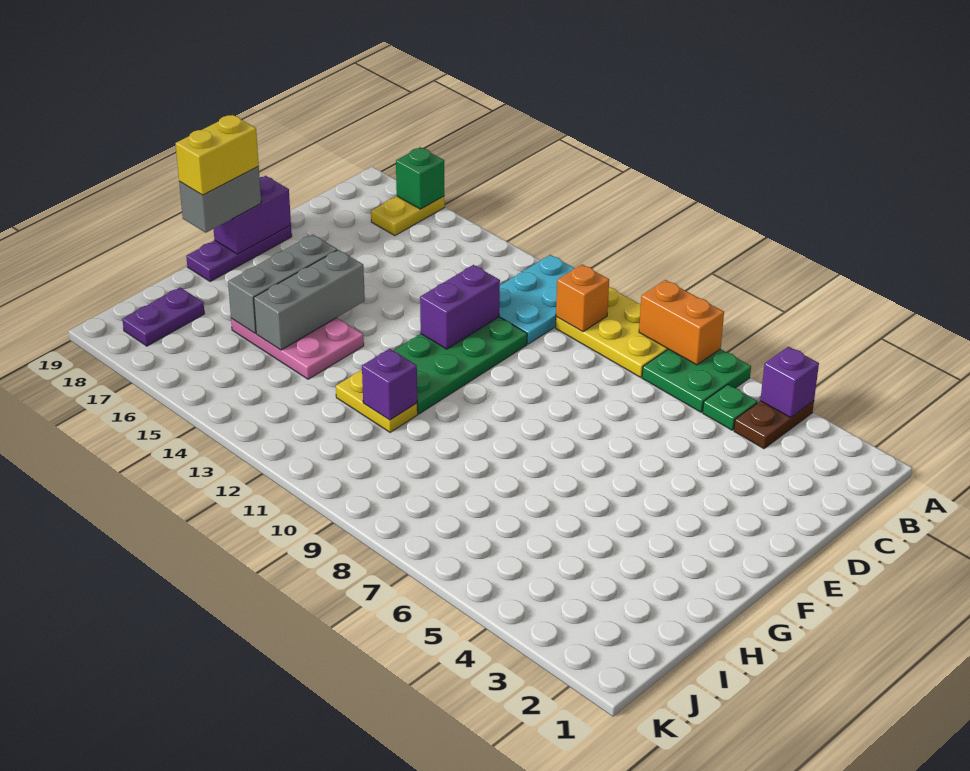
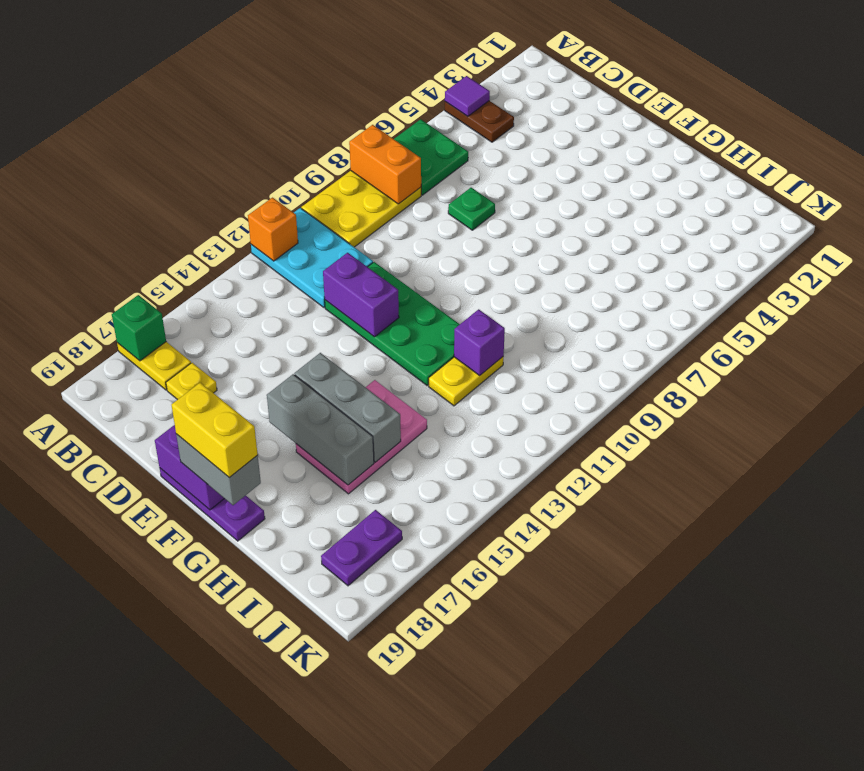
purple brick A4 level 2 -> purple tile A4 level 2
orange brick A7:A8 level 2 -> orange brick A8:B8 level 2
green plate B5 level 1 -> green plate D7 level 1
orange brick B10 level 2 -> orange brick A12 level 2
none -> yellow plate C17 level 1
purple plate I18:J18 level 1 -> purple plate J17:J18 level 1

